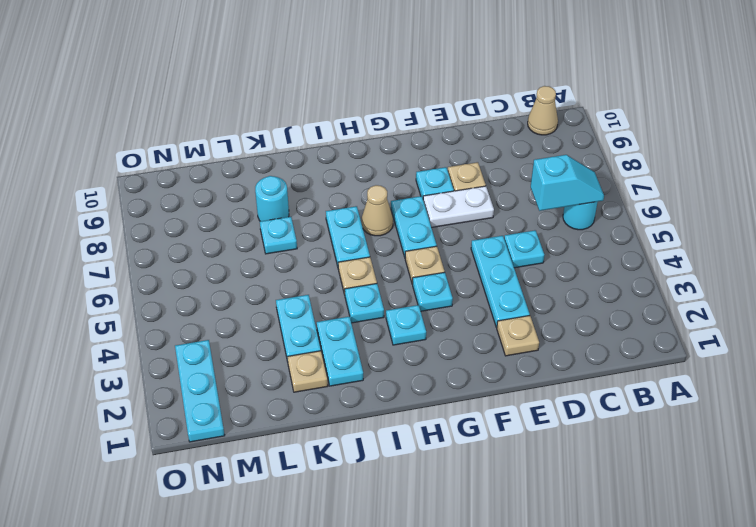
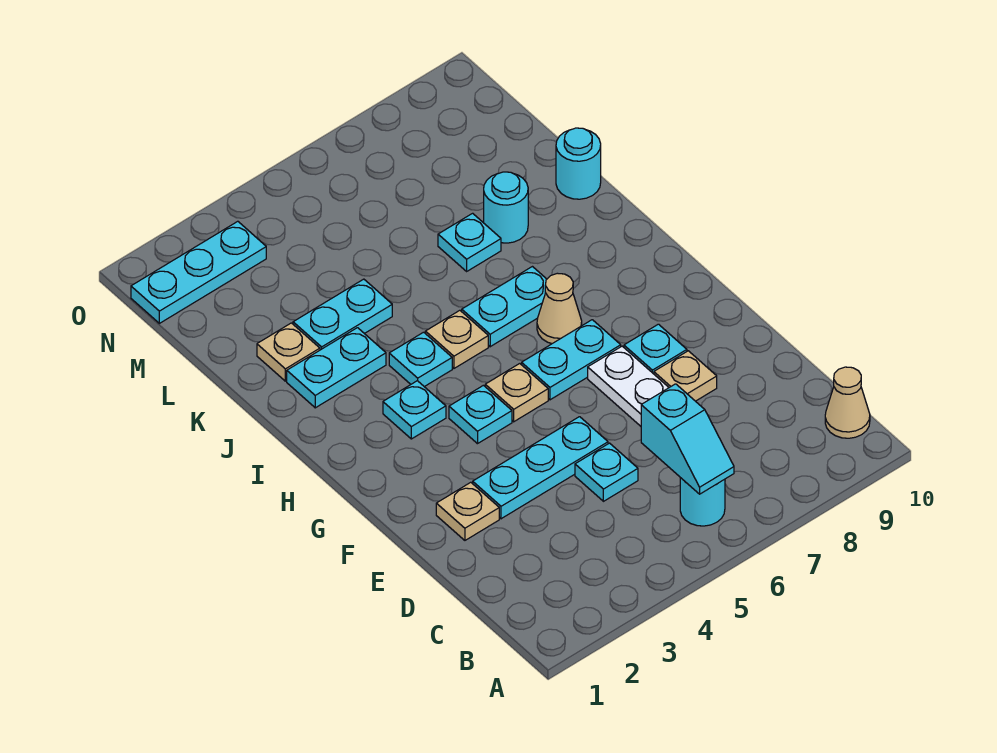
none -> cyan round brick K10 level 1

